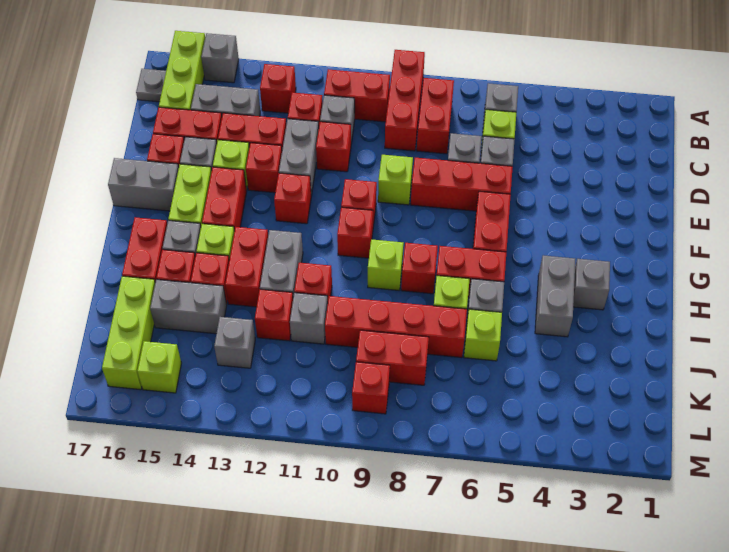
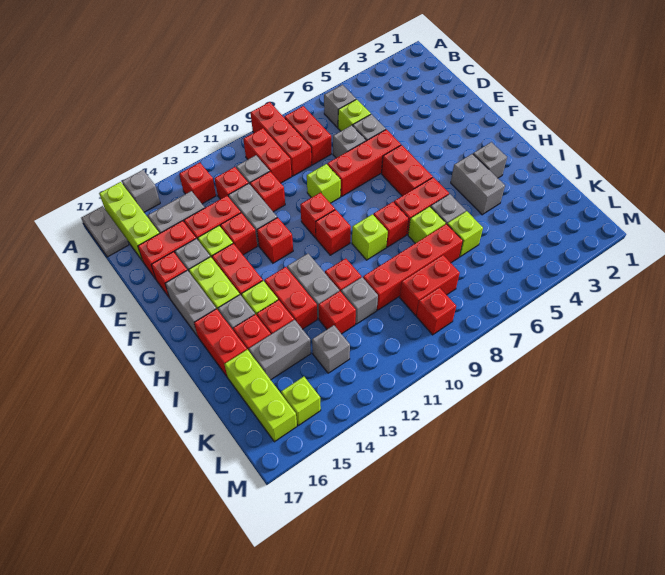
red brick B10:B11 level 1 -> red brick B10:C10 level 1
grey plate B17 level 1 -> grey plate A17:B17 level 1
grey brick F16:F17 level 1 -> grey brick F16:G16 level 1

